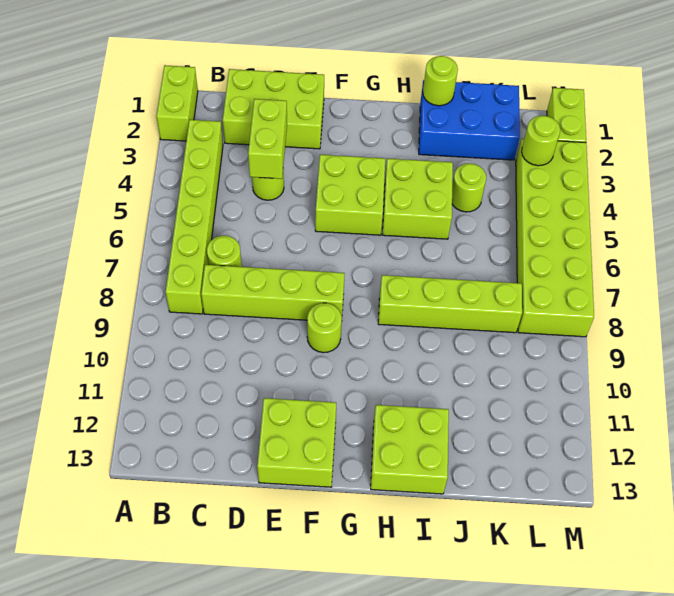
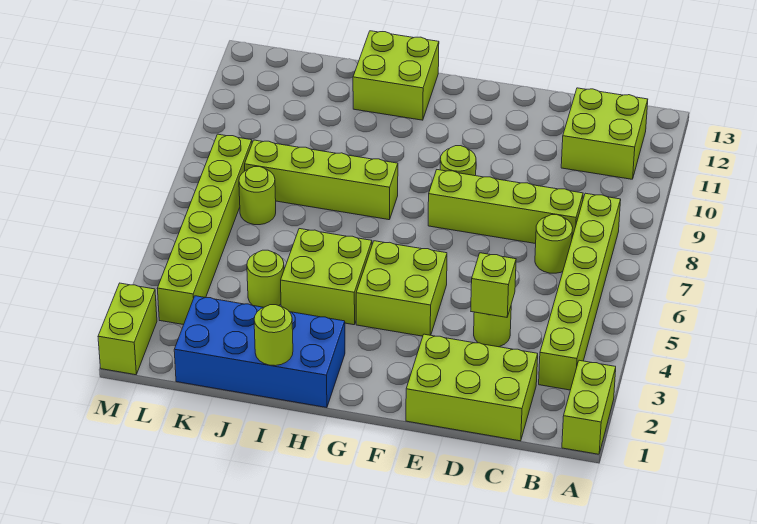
lime brick D3:D4 level 2 -> lime brick D4 level 2
lime brick E12:F13 level 1 -> lime brick B11:C12 level 1
blue brick I1:K2 level 1 -> blue brick H1:K2 level 1
lime brick L3:M8 level 1 -> lime brick L3:L8 level 1
lime round brick L3 level 2 -> lime round brick K7 level 1

